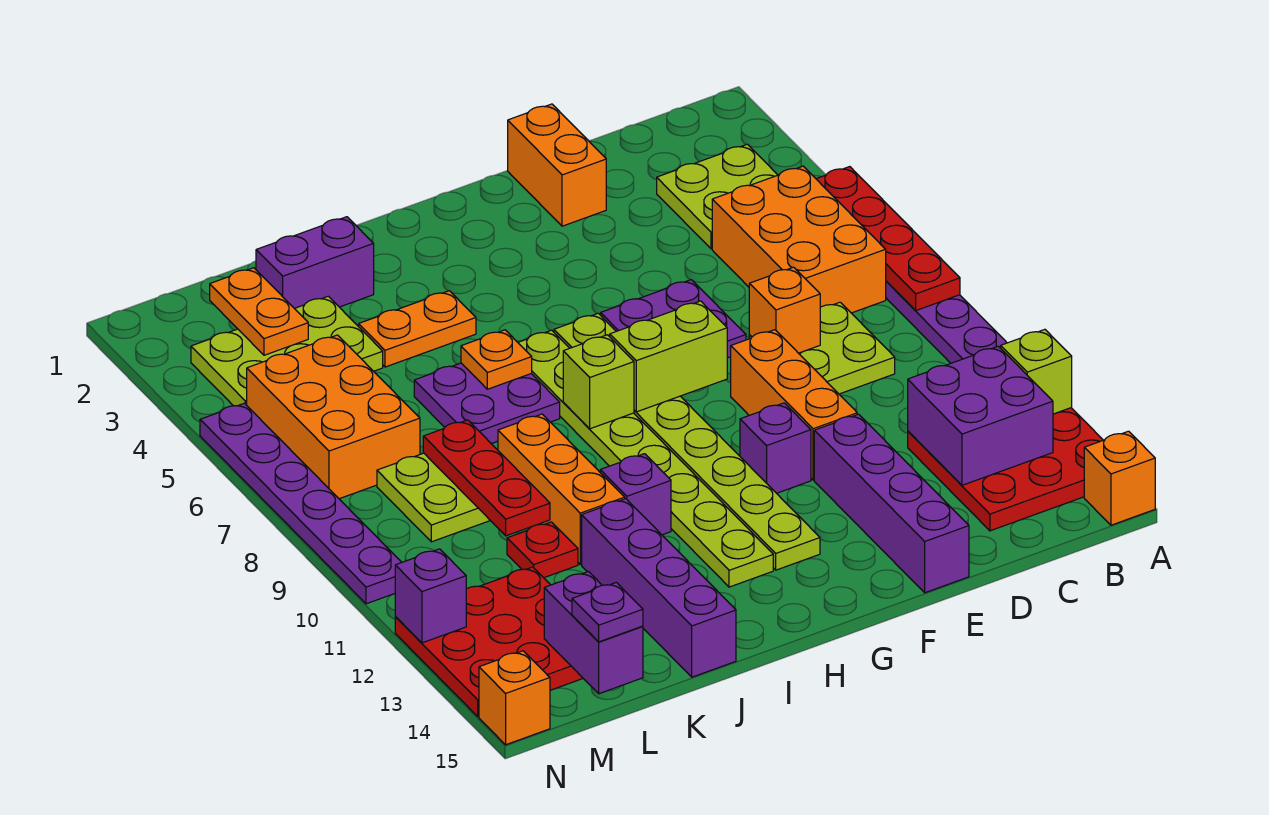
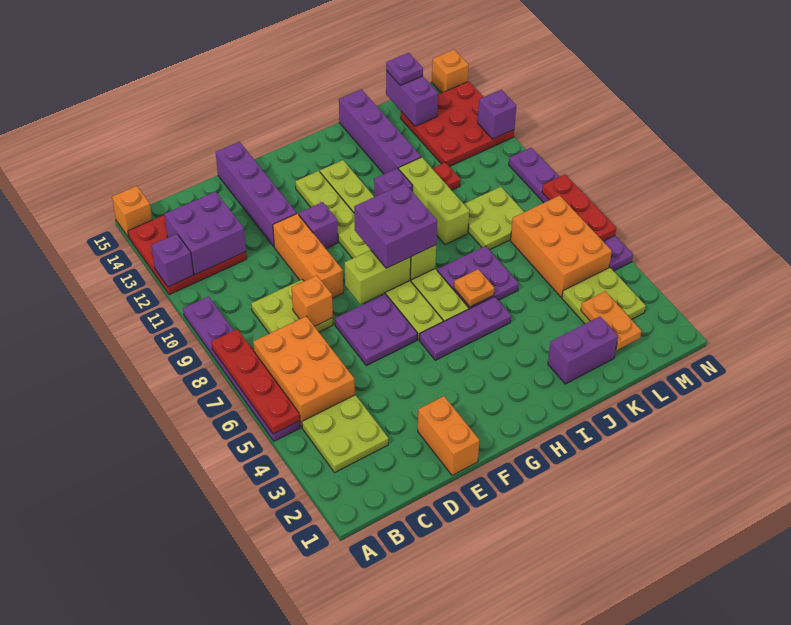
lime brick A12 level 2 -> purple brick A12 level 2
none -> purple plate G5:I5 level 1
none -> purple brick G8:H9 level 3
orange plate I4:J4 level 1 -> none
orange brick J9:J11 level 1 -> lime brick J9:J11 level 1
lime plate K3:M4 level 1 -> lime plate L3:M4 level 1
red plate K8:K10 level 2 -> red plate N6:N8 level 2

